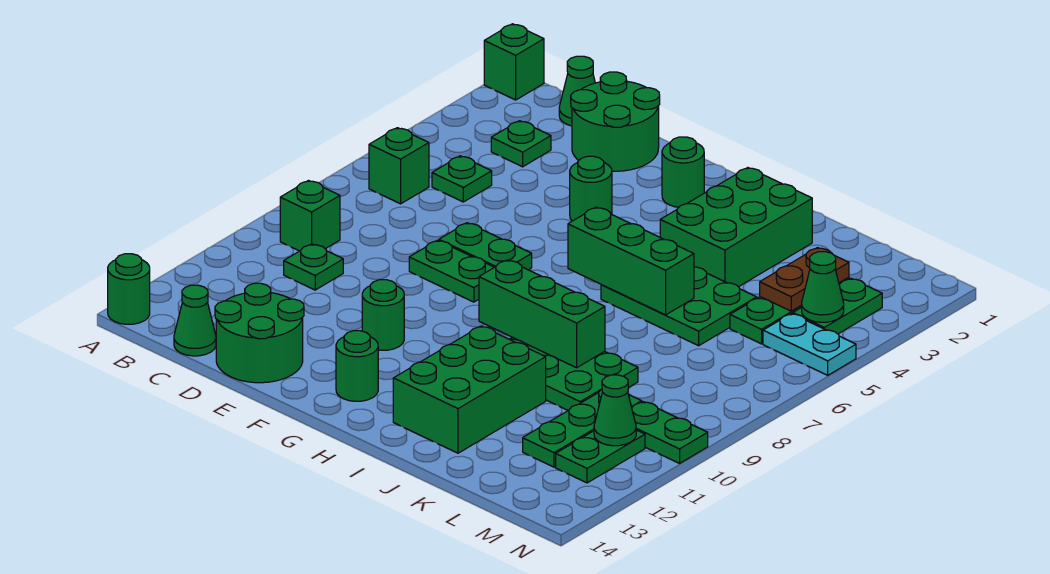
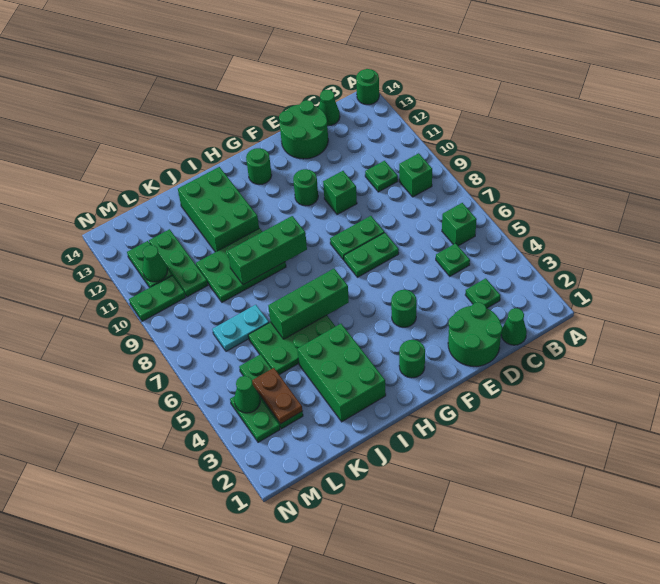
green brick A1 level 1 -> green brick E10 level 1
cyan plate M5:N5 level 1 -> cyan plate K7:L7 level 1

